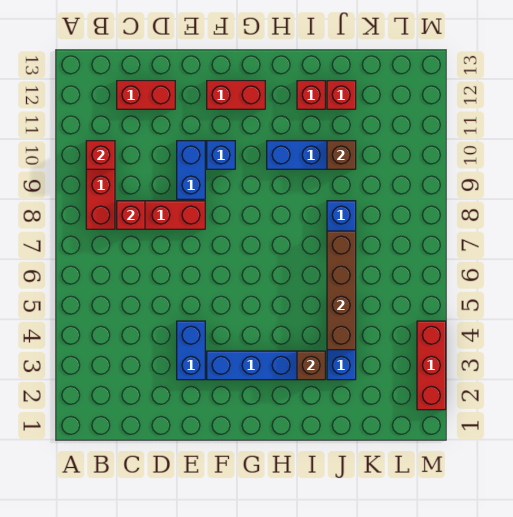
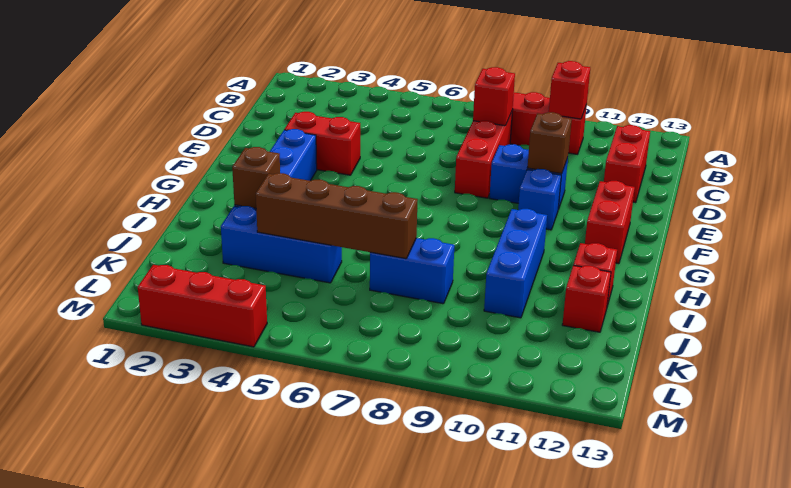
blue brick E3:E4 level 1 -> red brick E3:E4 level 1
brown brick J10 level 2 -> brown brick E10 level 2

